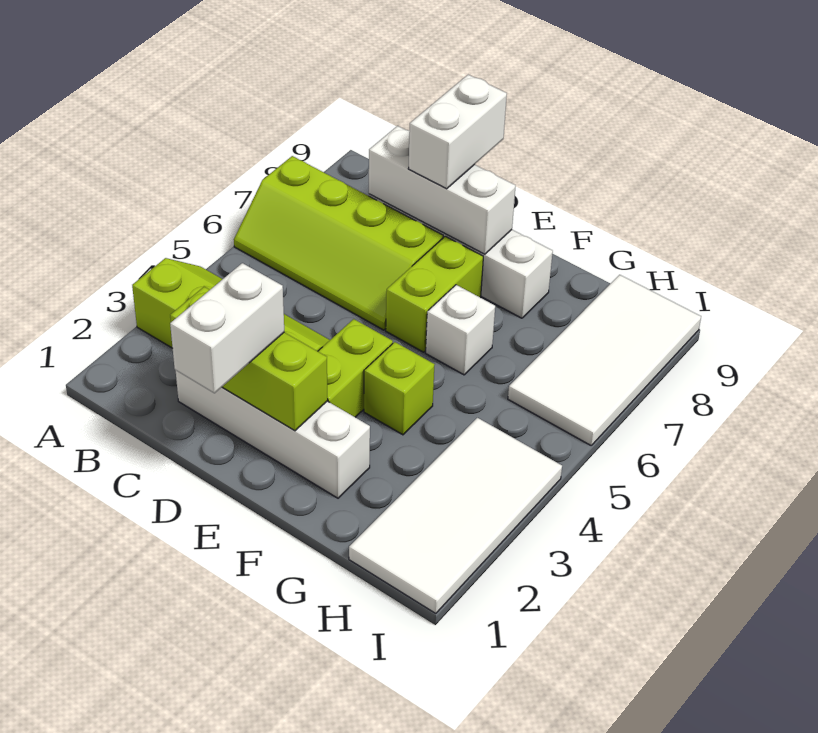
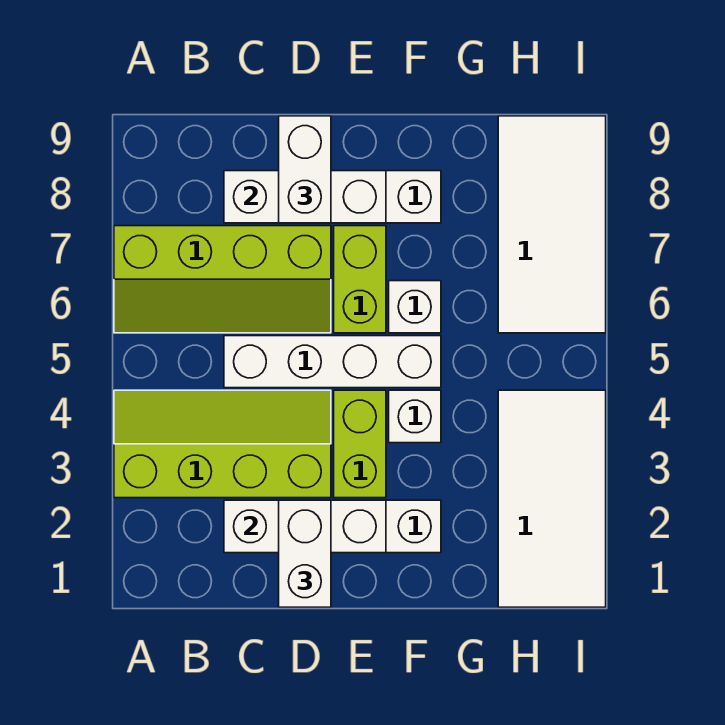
lime brick C2:E2 level 2 -> white brick C2:E2 level 2
none -> white brick C5:F5 level 1
lime brick F4 level 1 -> white brick F4 level 1

